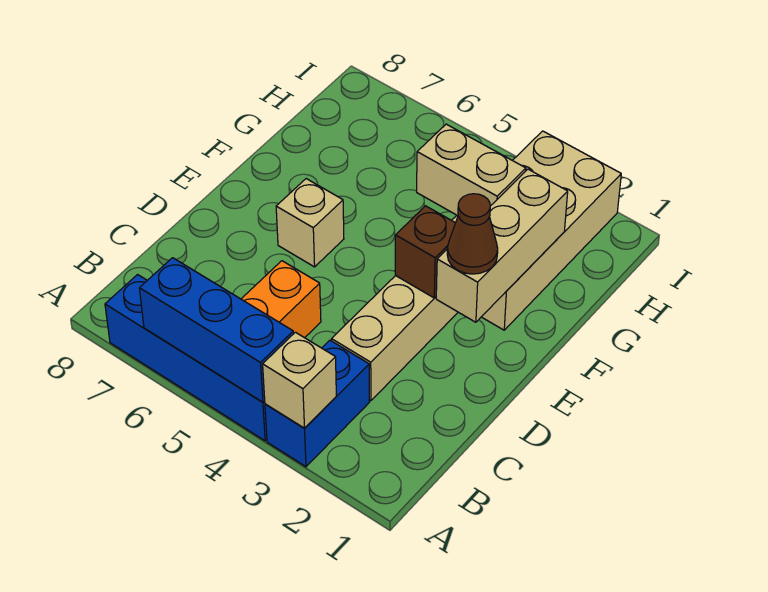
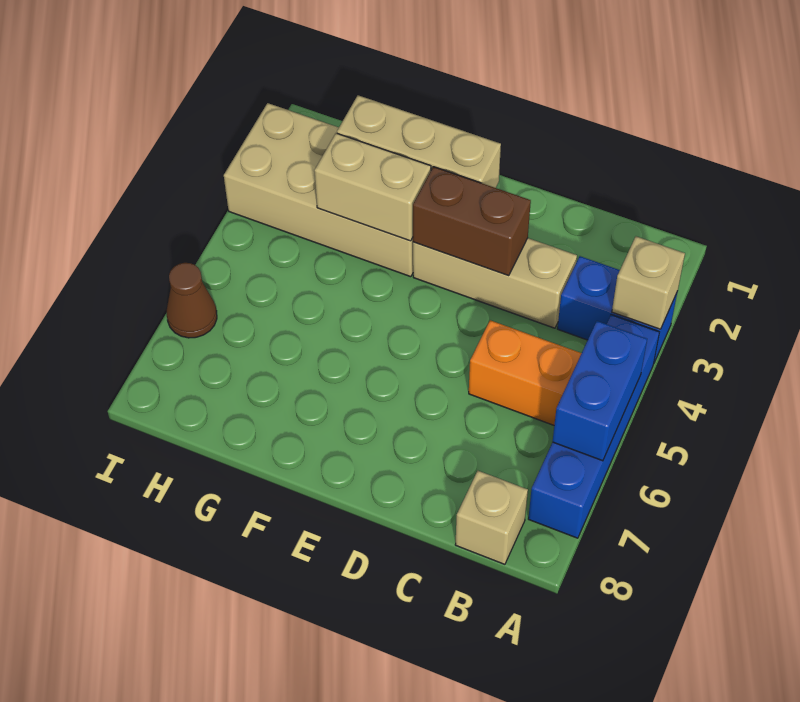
blue brick A4:A6 level 2 -> blue brick A5:A6 level 2
brown cone E2 level 3 -> brown cone I6 level 1
brown brick E3 level 2 -> brown brick D3:E3 level 2
tan brick E6 level 1 -> tan brick B8 level 1
tan brick G3:G4 level 2 -> tan brick F3:G3 level 2

